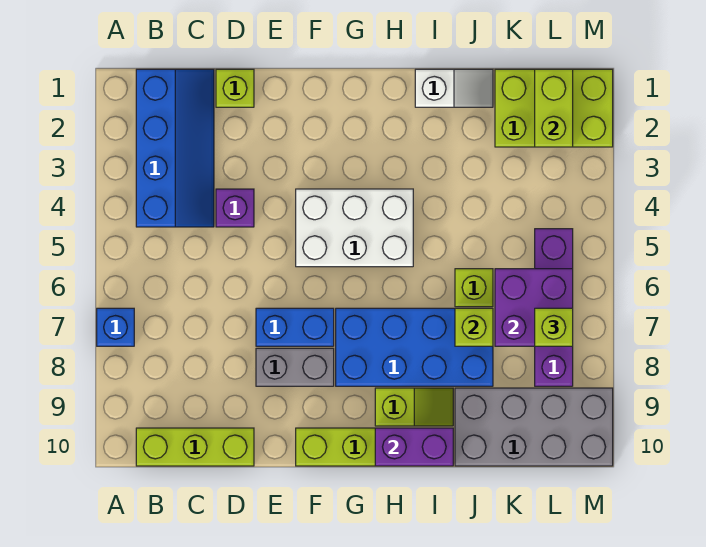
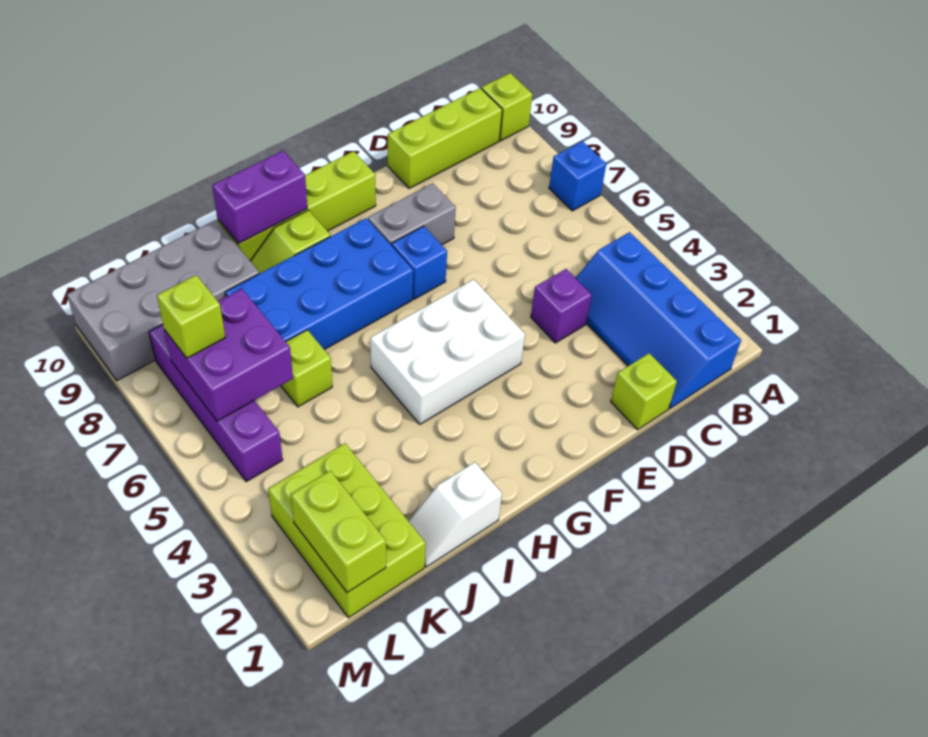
blue brick E7:F7 level 1 -> blue brick F7 level 1
lime brick J7 level 2 -> lime brick A10 level 1
lime brick K1:M2 level 1 -> lime brick K1:L3 level 1

